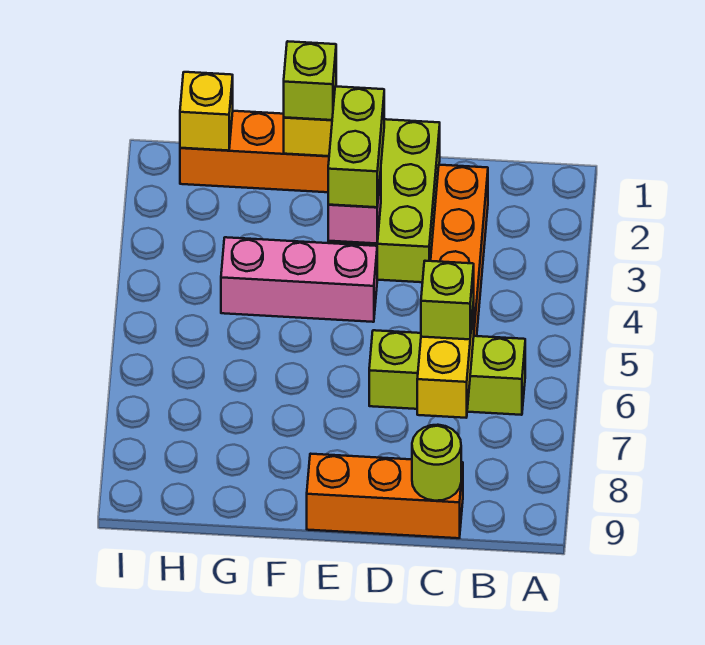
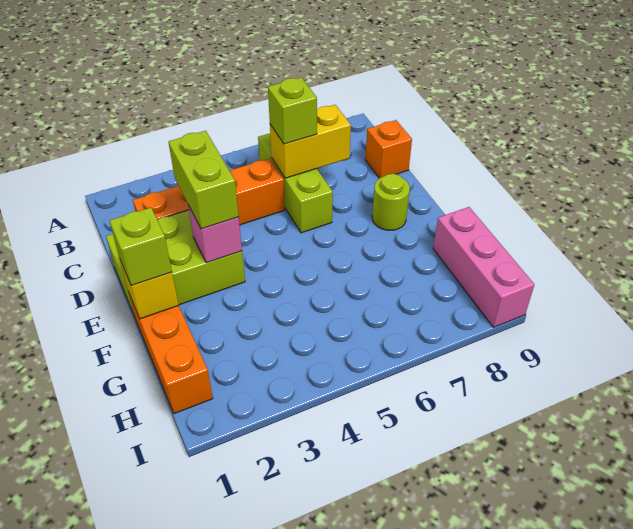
orange brick C9:E9 level 1 -> orange brick C9 level 1
lime round brick C9 level 2 -> lime round brick E8 level 1
lime brick E2:E3 level 3 -> lime brick D3:E3 level 3
pink brick E4:G4 level 1 -> pink brick G9:I9 level 1
yellow brick H1 level 2 -> none

